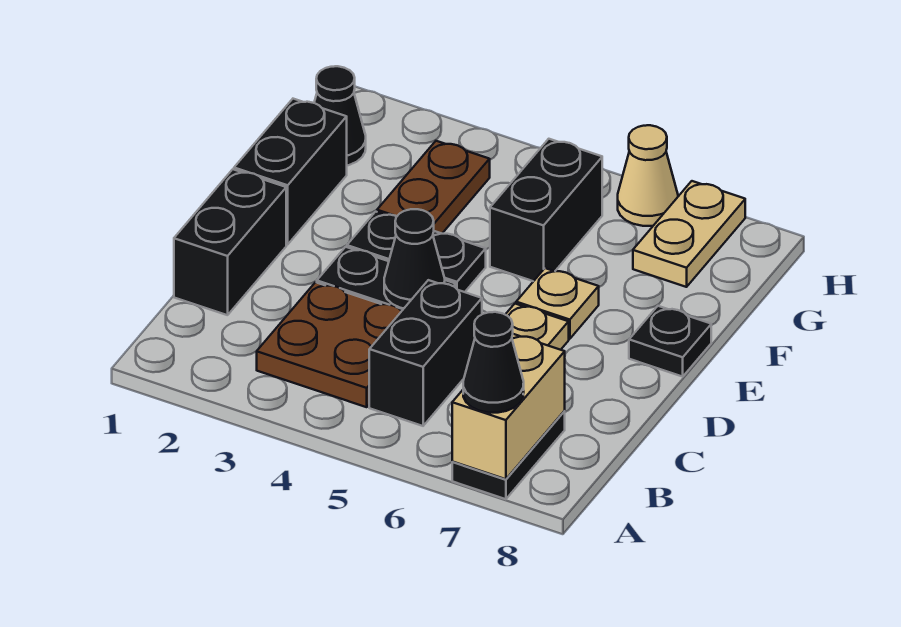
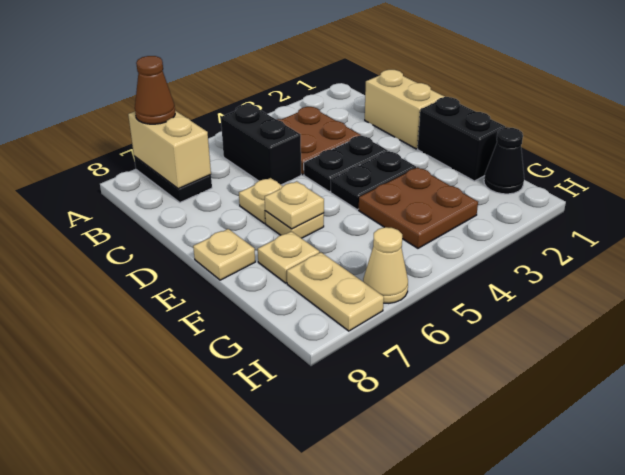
black cone A7 level 3 -> brown cone A7 level 3
black brick C1:D1 level 1 -> tan brick C1:D1 level 1
black cone D4 level 2 -> none
none -> tan plate E6 level 2
black plate E8 level 1 -> tan plate E8 level 1
brown plate F3:G3 level 1 -> brown plate F3:G4 level 1
black brick F5:G5 level 1 -> none
none -> tan plate F7 level 1

